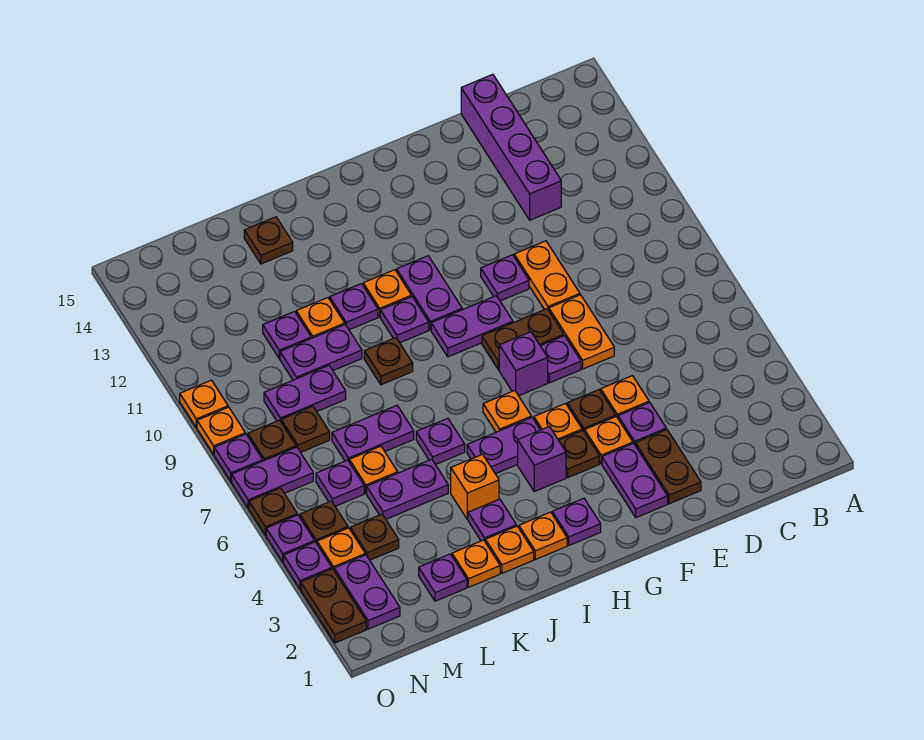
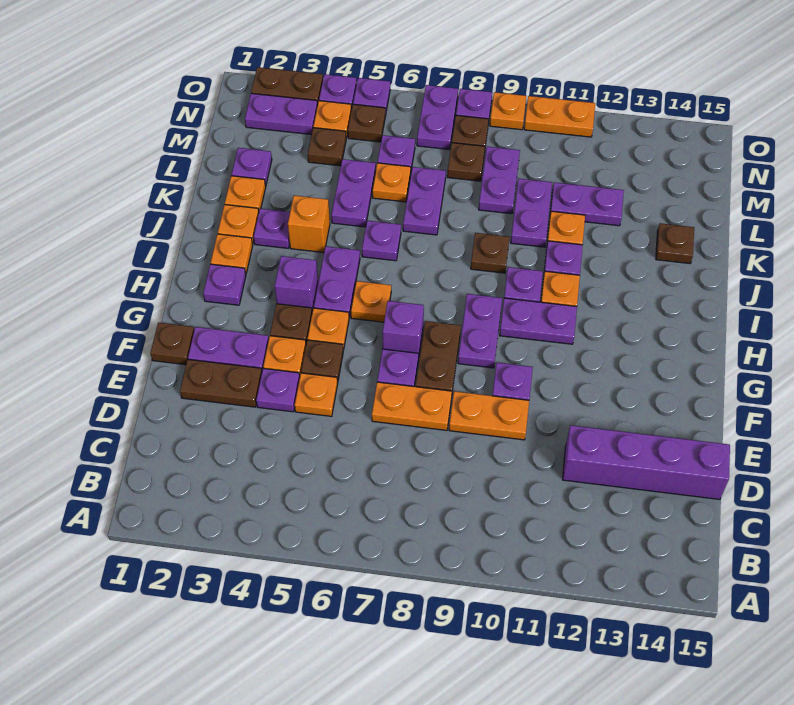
purple plate L11 level 1 -> purple plate L11:L12 level 1
brown plate O6 level 1 -> brown plate F1 level 1
orange plate O10 level 1 -> orange plate O10:O11 level 1

